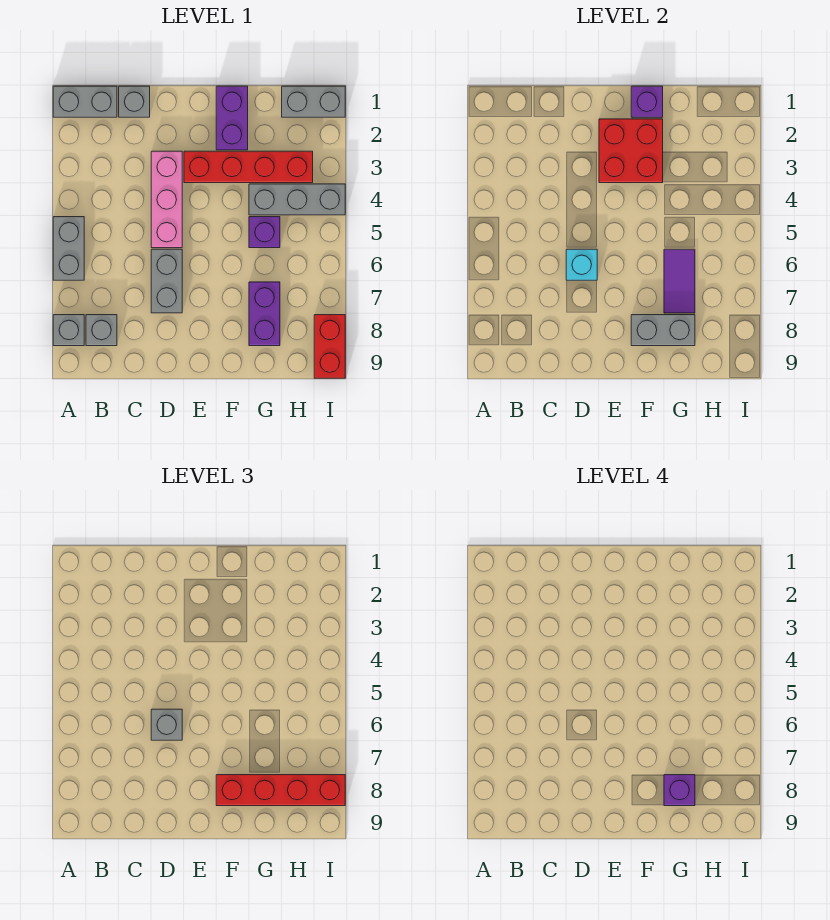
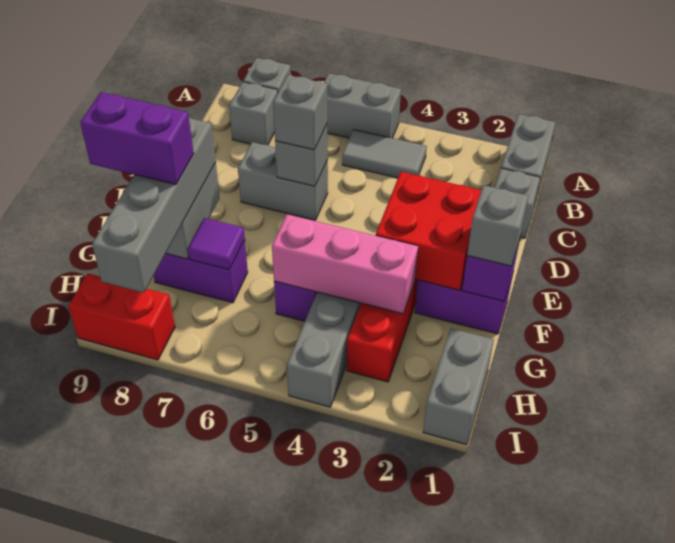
none -> grey tile B4:B5 level 1
pink brick D3:D5 level 1 -> pink brick G3:G5 level 2
cyan brick D6 level 2 -> grey brick D6 level 2
none -> grey brick F1 level 3
red brick F8:I8 level 3 -> grey brick F8:I8 level 3
purple tile G6:G7 level 2 -> purple tile G7 level 2
purple brick G8 level 4 -> purple brick G8:G9 level 4

